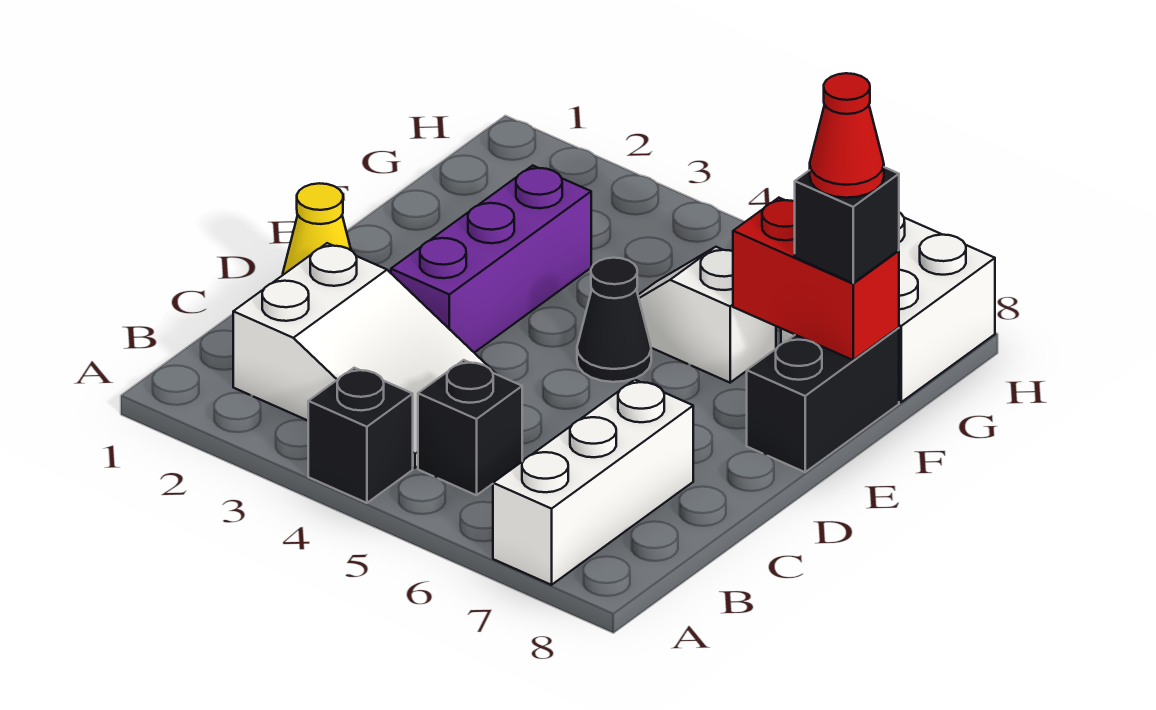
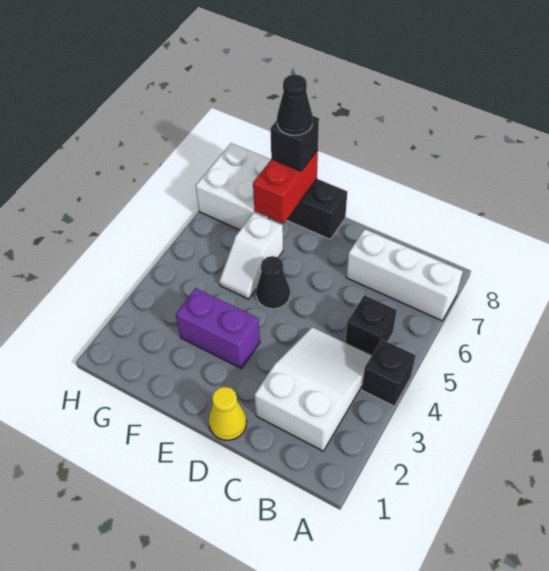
purple brick D3:F3 level 1 -> purple brick E3:F3 level 1
red cone F8 level 4 -> black cone F8 level 4

